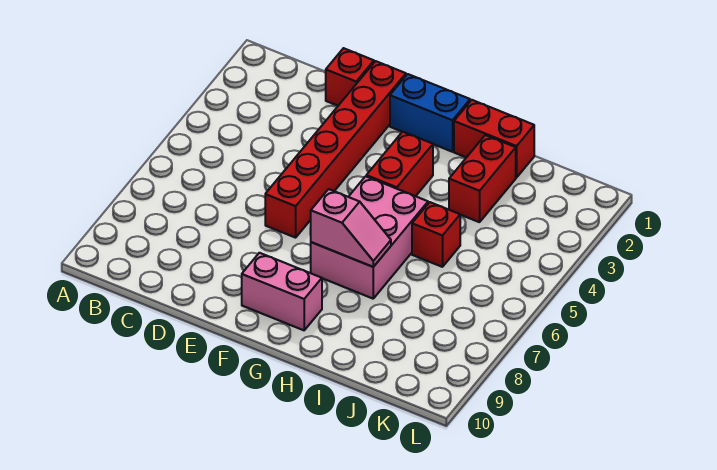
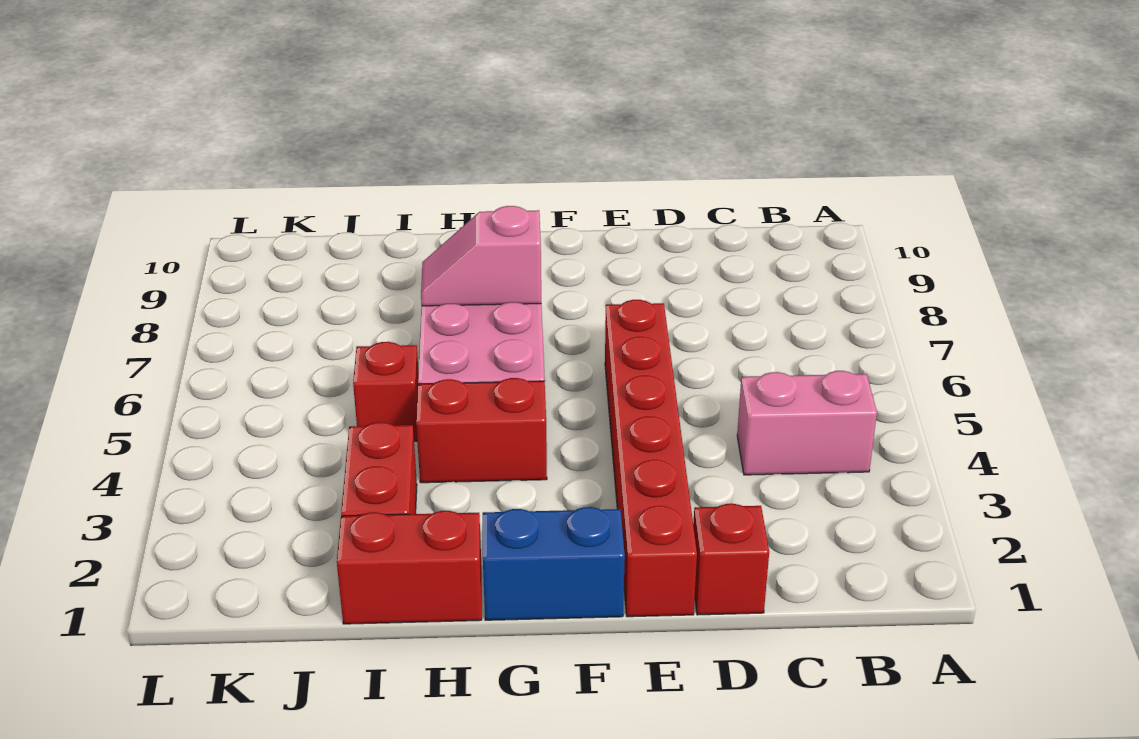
pink brick F9:G9 level 1 -> pink brick B4:C4 level 1
red brick G3:G4 level 1 -> red brick G4:H4 level 1

